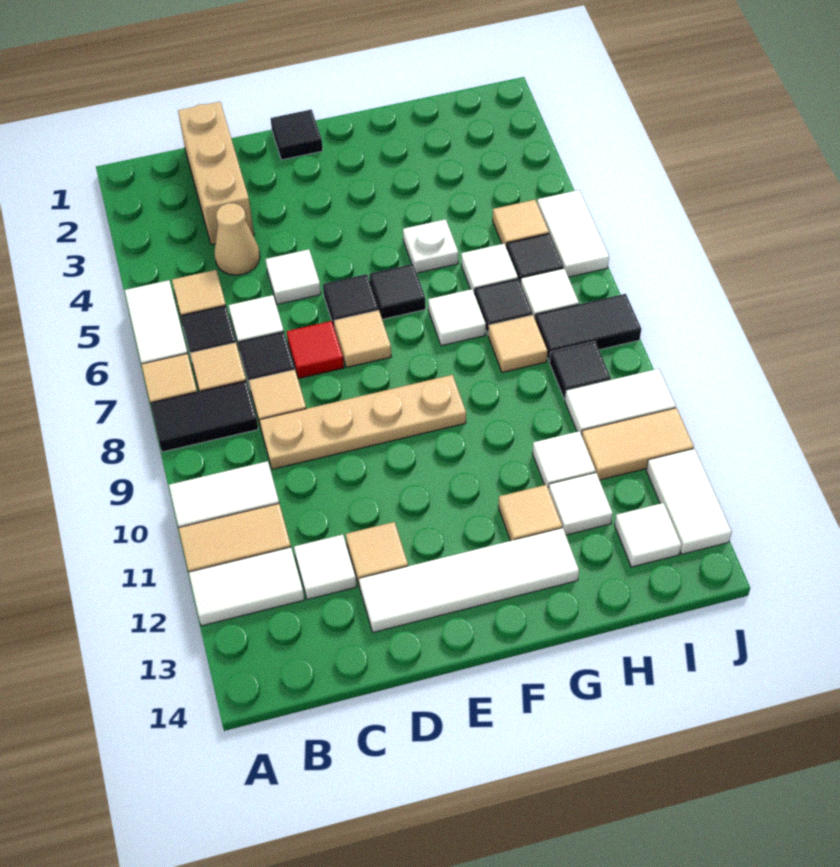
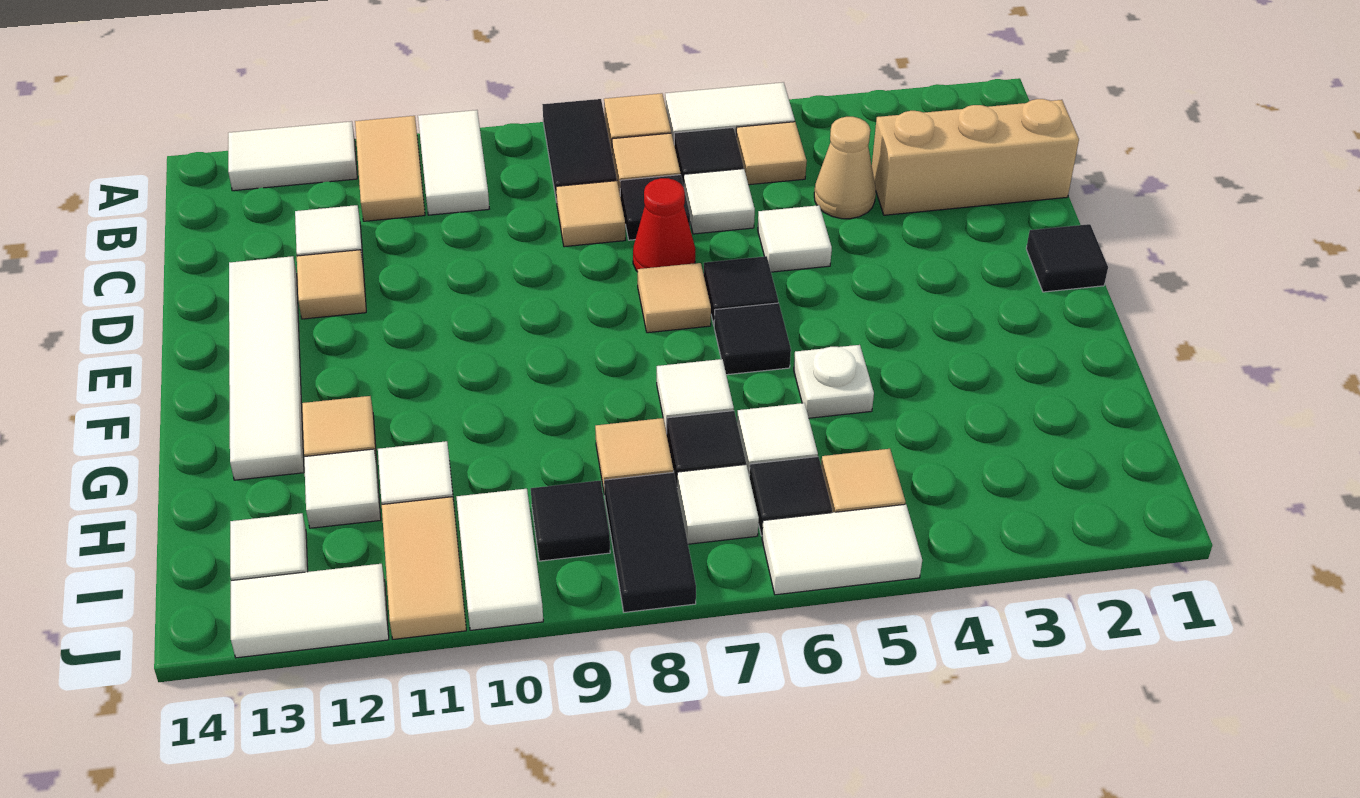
white tile A12:B12 level 1 -> white tile A12:A13 level 1
tan plate C9:F9 level 1 -> none
red tile D7 level 1 -> red cone D7 level 1

